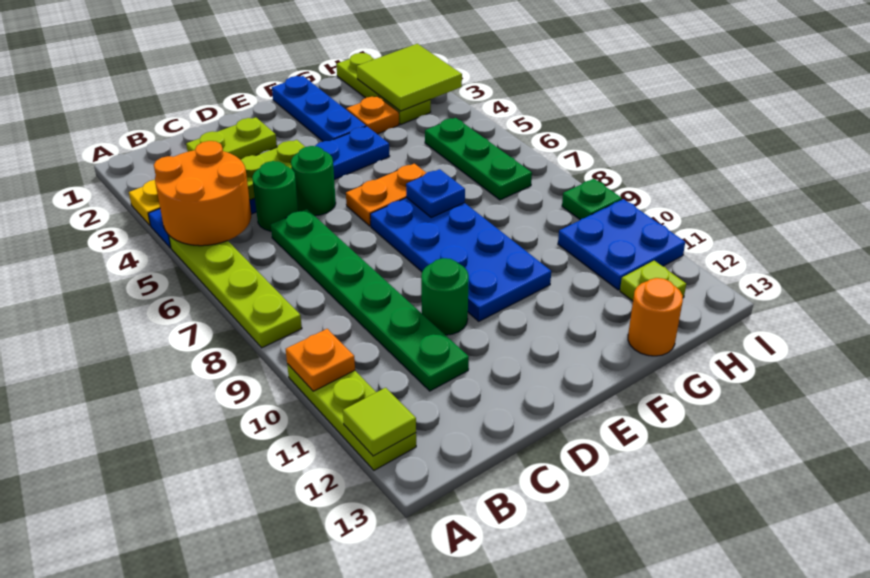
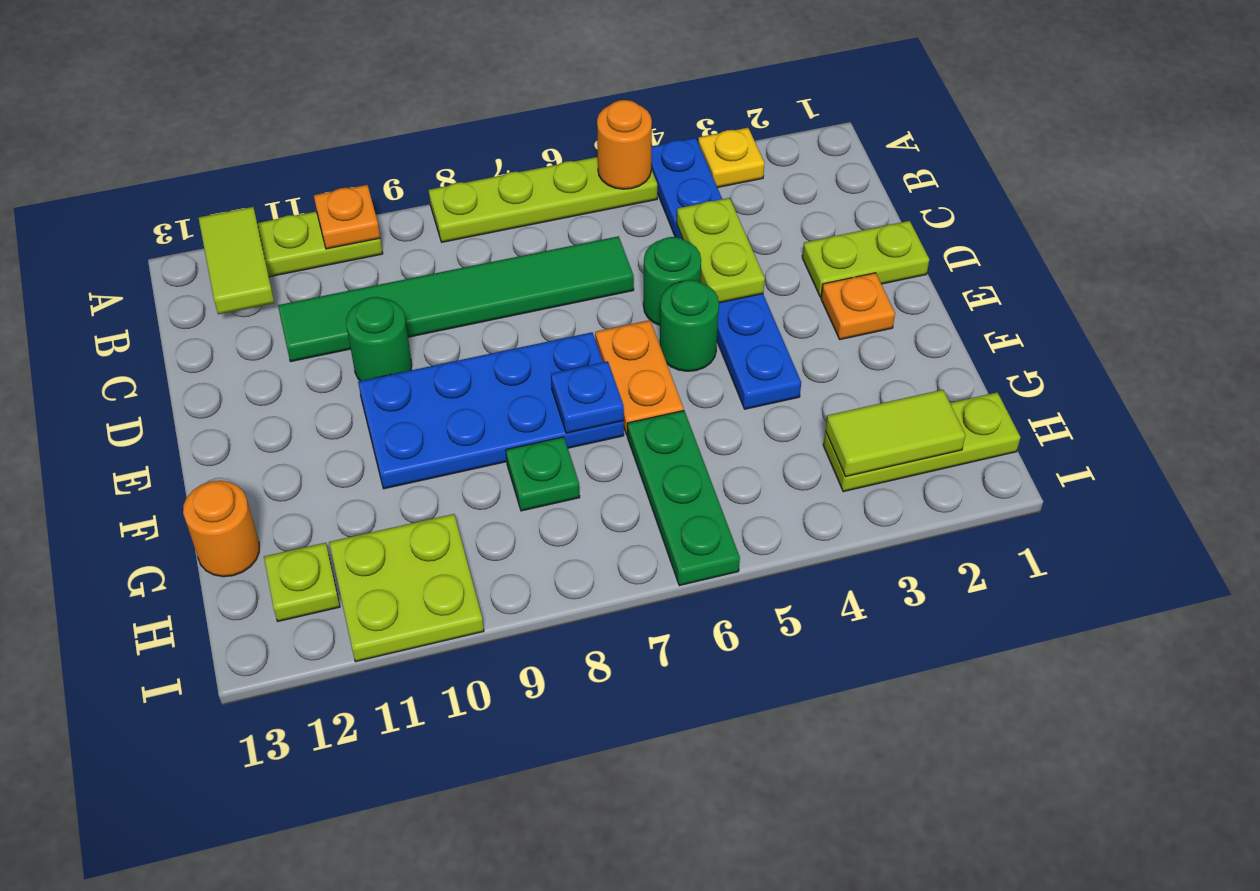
orange round brick A4:B5 level 2 -> orange round brick A5 level 2
lime tile A12 level 2 -> lime tile A12:B12 level 2
lime plate C2:D2 level 1 -> lime plate D1:D2 level 1
green round brick C5 level 1 -> green round brick E5 level 1
green plate C6:C11 level 1 -> green tile C6:C11 level 1
blue plate F1:F3 level 1 -> none
orange plate G3 level 1 -> orange plate E2 level 1
lime tile H2:I3 level 2 -> lime tile H2:H3 level 2
green plate H5:H7 level 1 -> green plate G6:I6 level 1
blue plate H10:I11 level 1 -> lime plate H10:I11 level 1
green plate I9 level 1 -> green plate G8 level 1

